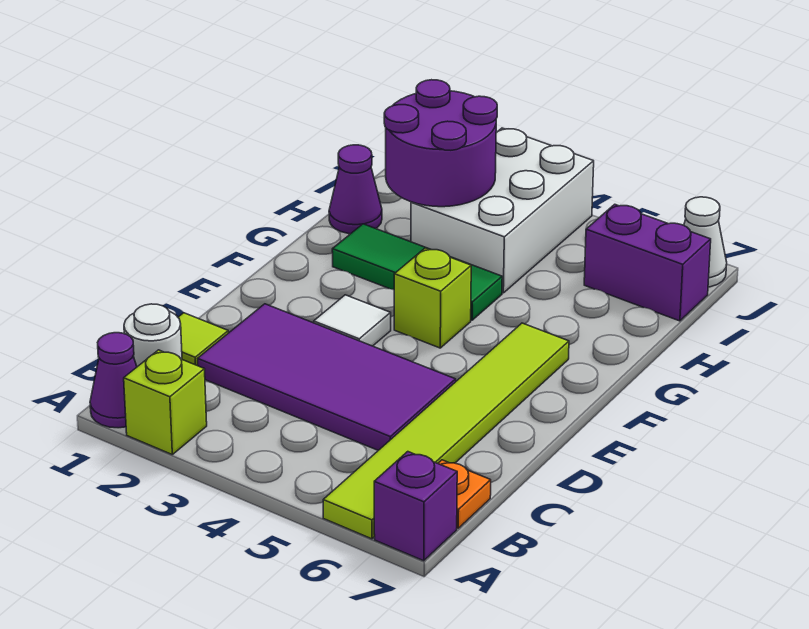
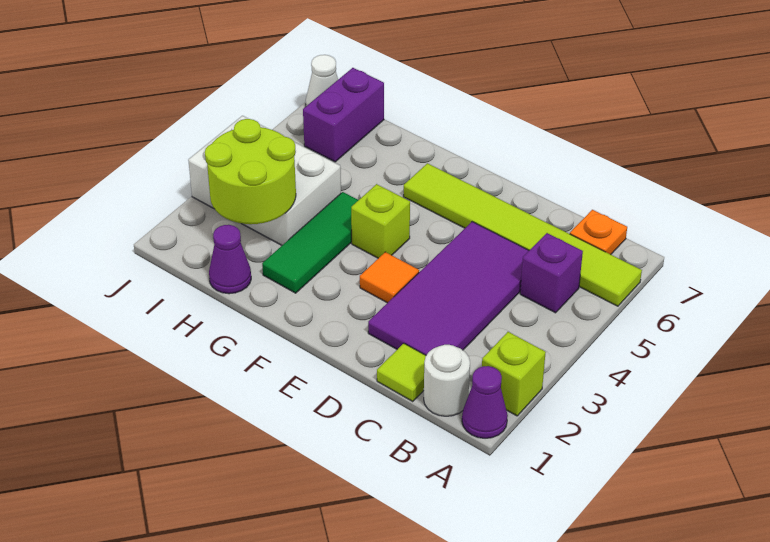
purple brick A7 level 1 -> purple brick B5 level 1
white tile E3 level 1 -> orange tile E3 level 1
purple round brick H2:I3 level 2 -> lime round brick H2:I3 level 2

